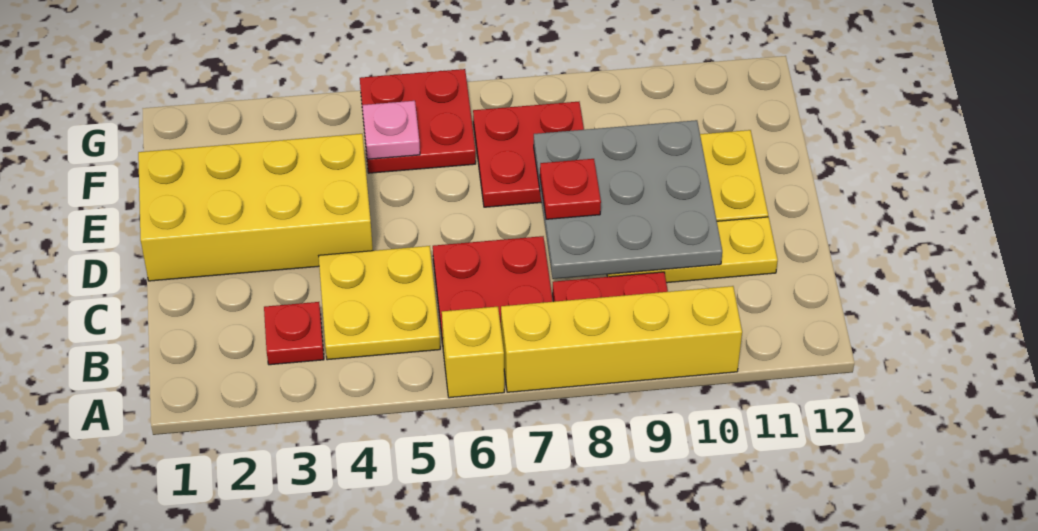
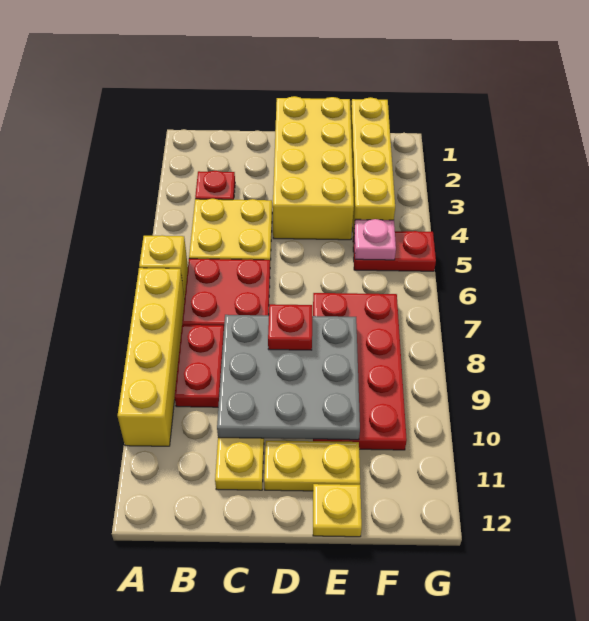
red plate E7:F8 level 1 -> red plate E7:F10 level 1
none -> yellow plate E12 level 1
none -> yellow brick F1:F4 level 1
red plate F5:G6 level 1 -> red plate F5:G5 level 1

